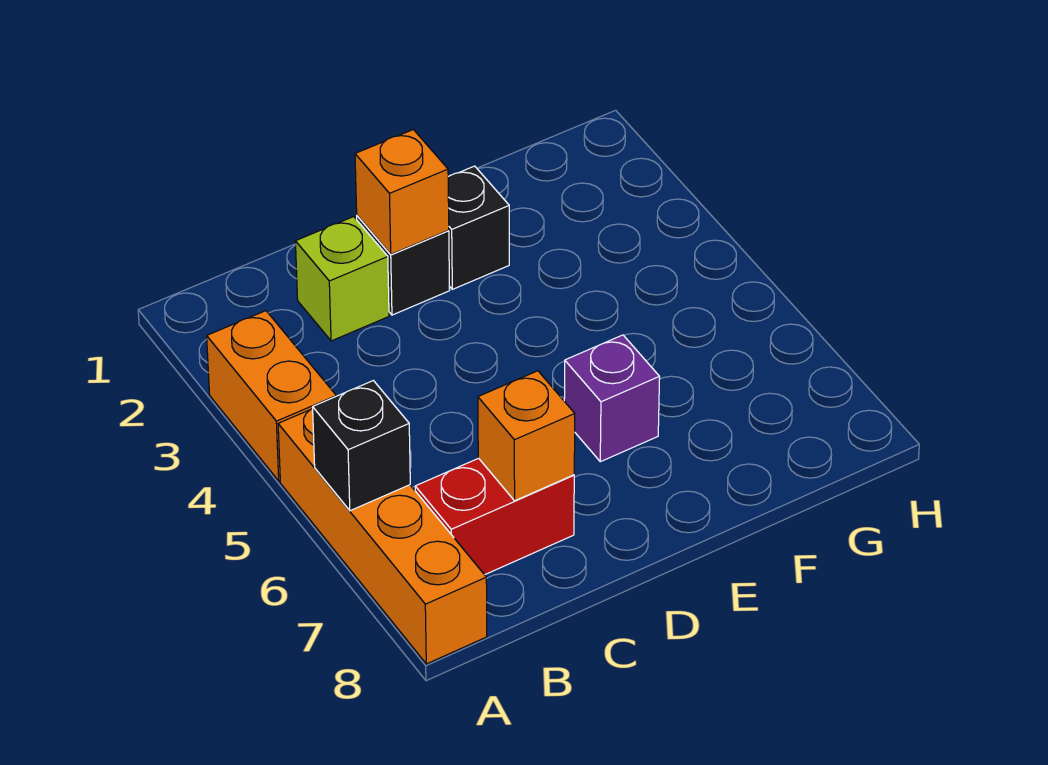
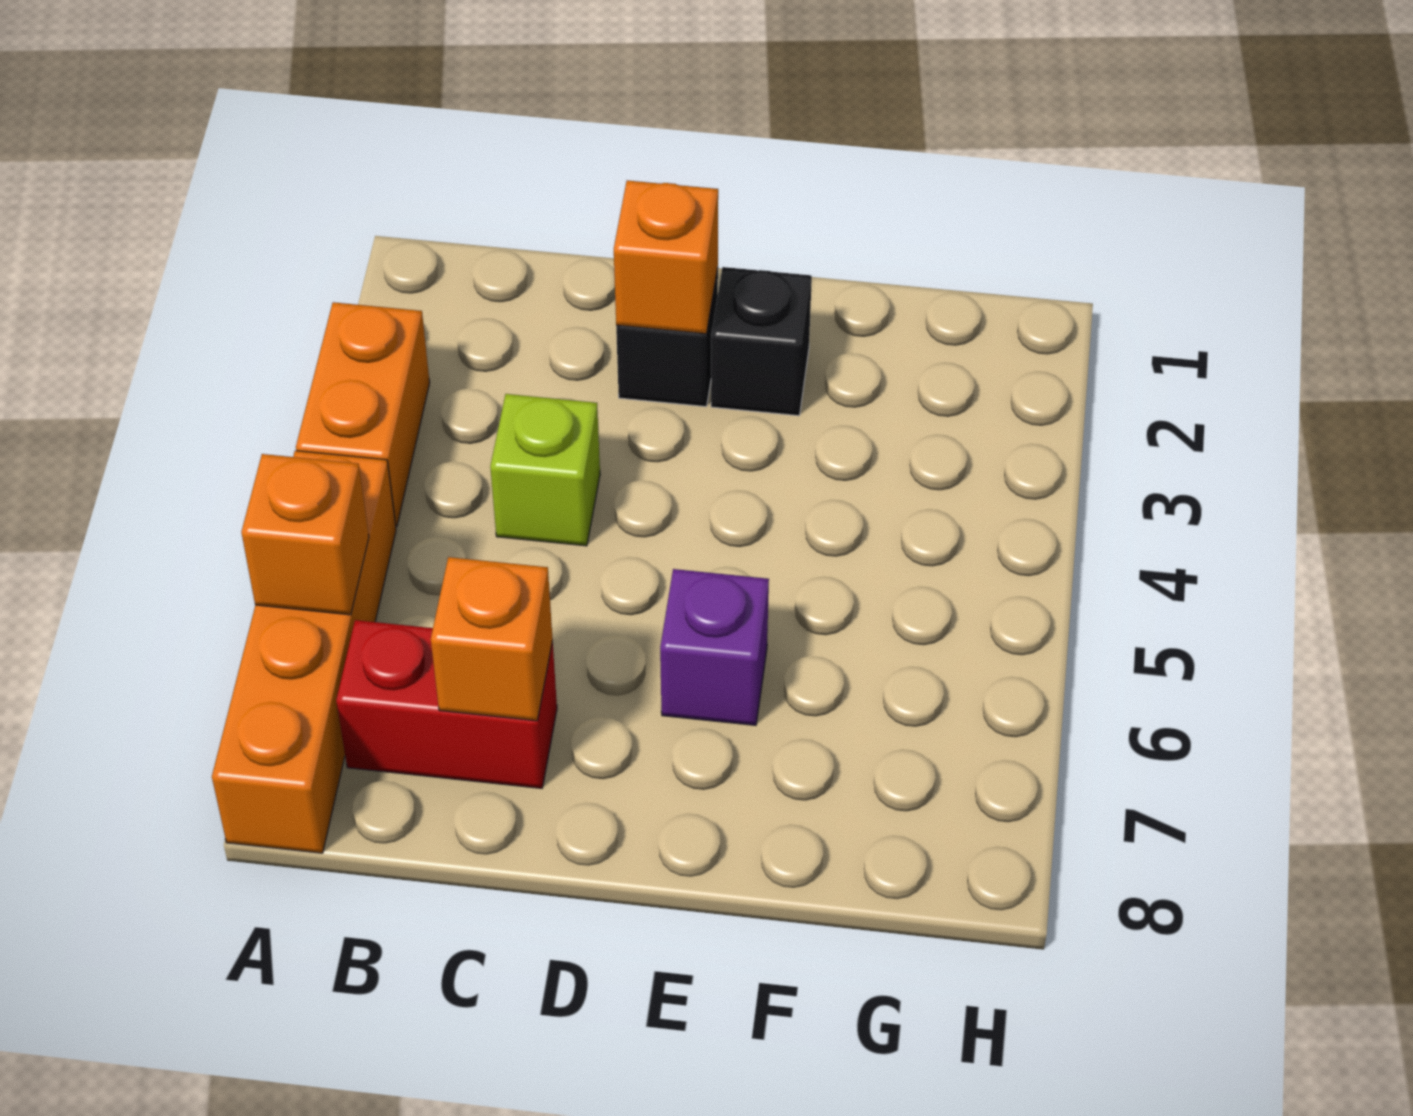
black brick A6 level 2 -> orange brick A6 level 2
lime brick C2 level 1 -> lime brick C4 level 1

